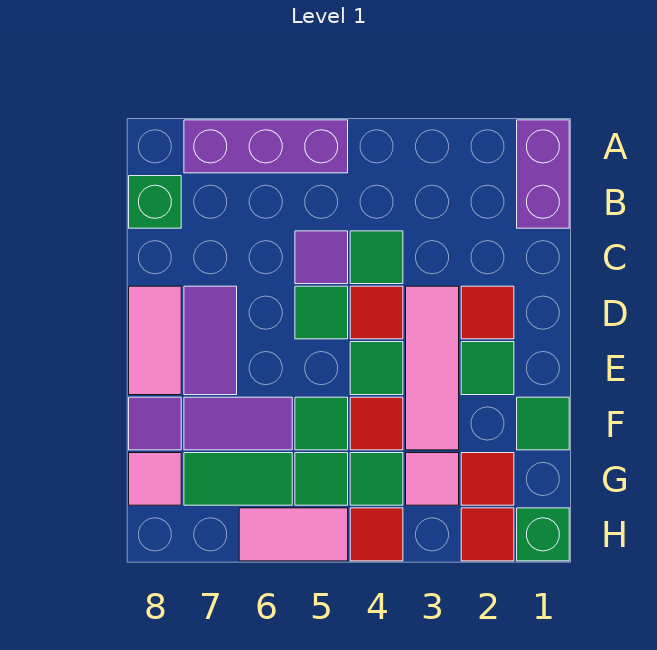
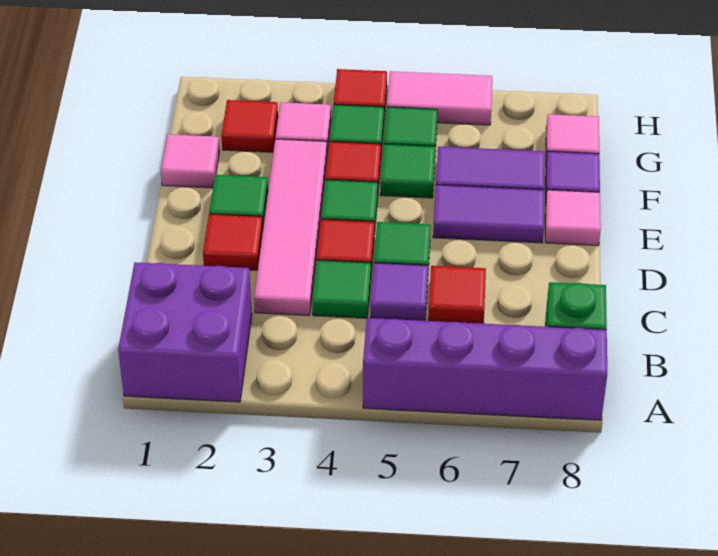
purple brick A1:B1 level 1 -> purple brick A1:B2 level 1
purple brick A5:A7 level 1 -> purple brick A5:A8 level 1
pink tile D3:F3 level 1 -> pink tile C3:F3 level 1
purple tile D7:E7 level 1 -> purple tile E6:E7 level 1
pink tile D8:E8 level 1 -> pink tile E8 level 1
green tile F1 level 1 -> pink tile F1 level 1
green tile G6:G7 level 1 -> none
green brick H1 level 1 -> none
red tile H2 level 1 -> red tile C6 level 1

